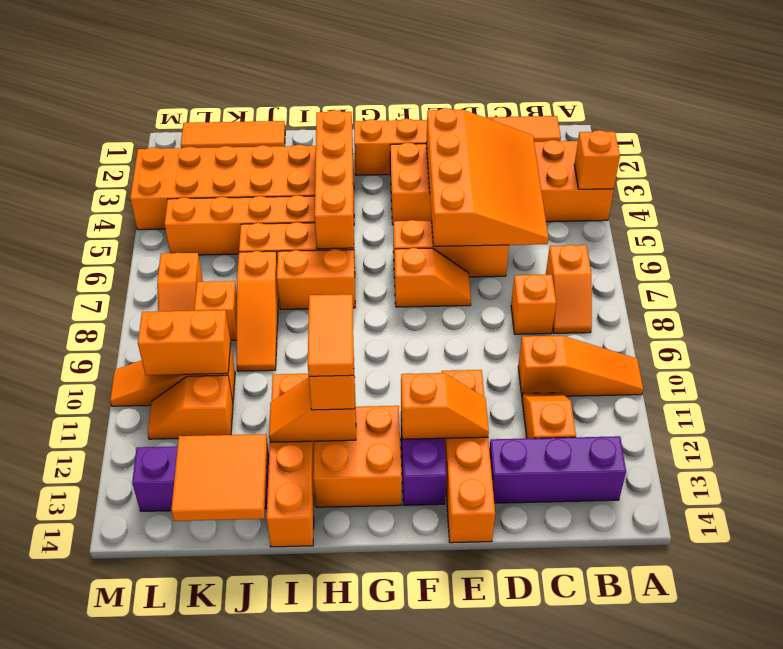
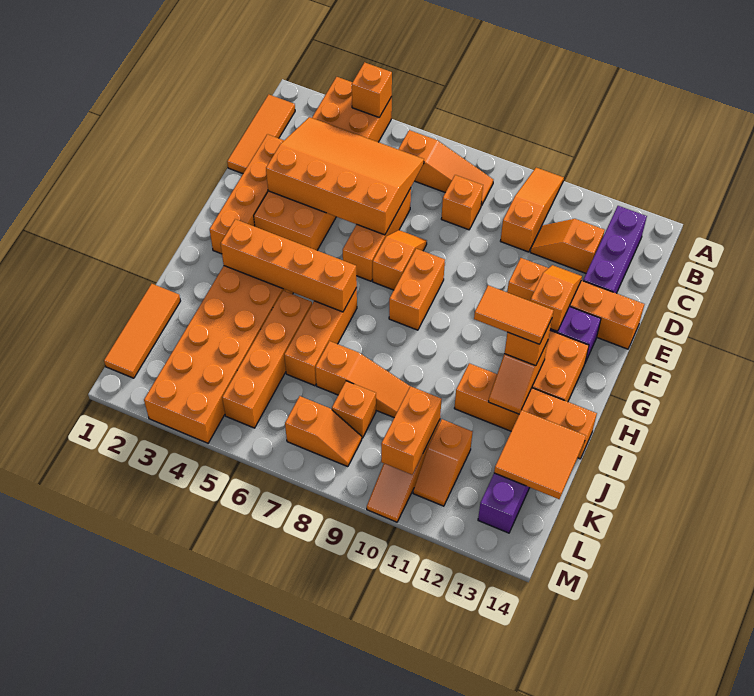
orange slope B7:B8 level 1 top 7 -> orange slope B6:B8 level 1 top 6
orange brick H7:I7 level 1 -> orange brick F8:G8 level 1

